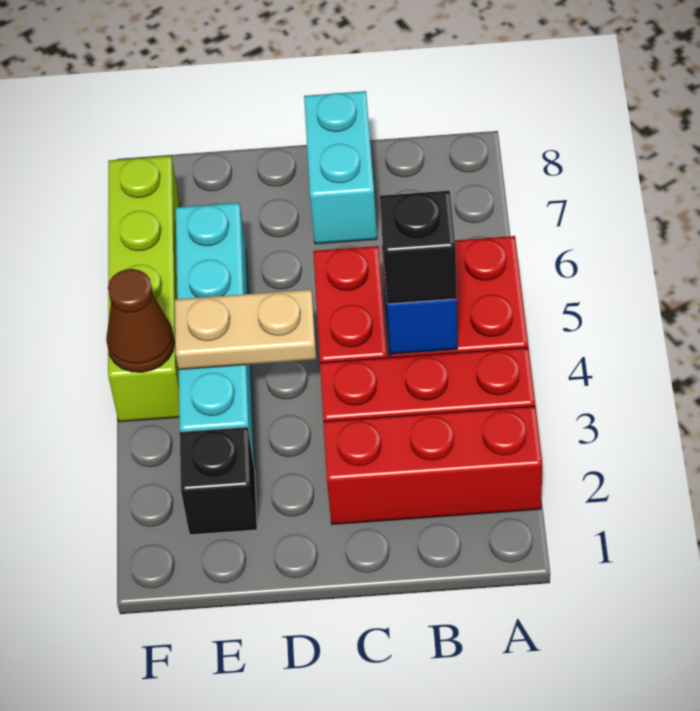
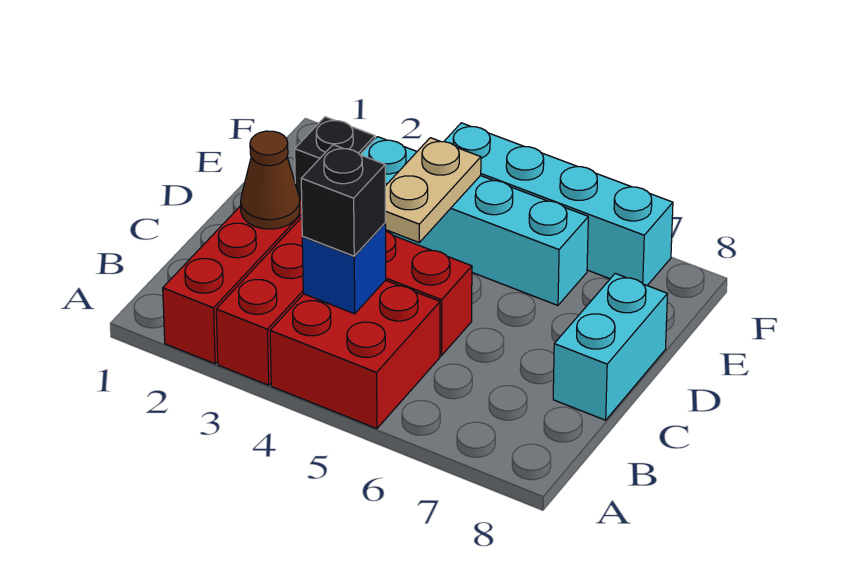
cyan brick C7:C8 level 1 -> cyan brick C8:D8 level 1
lime brick F4:F7 level 1 -> cyan brick F4:F7 level 1
brown cone F4 level 2 -> brown cone C2 level 2

